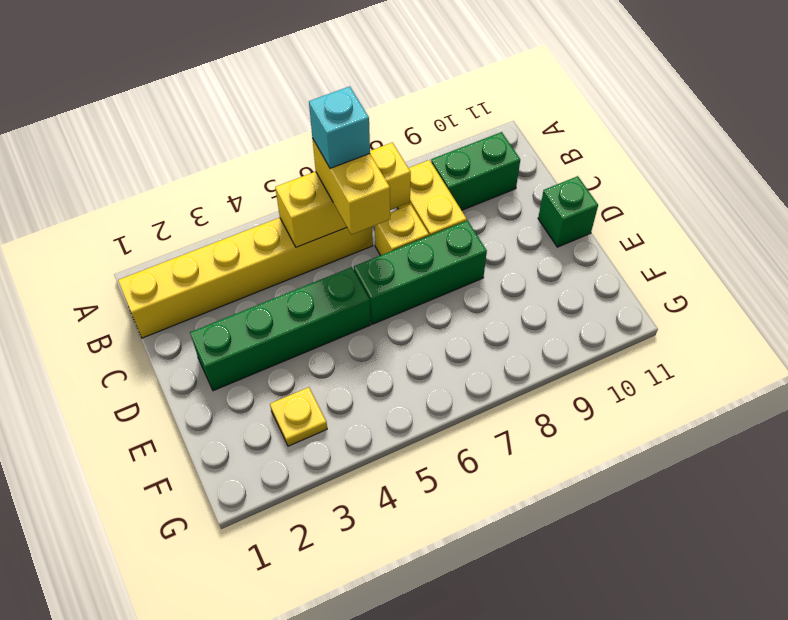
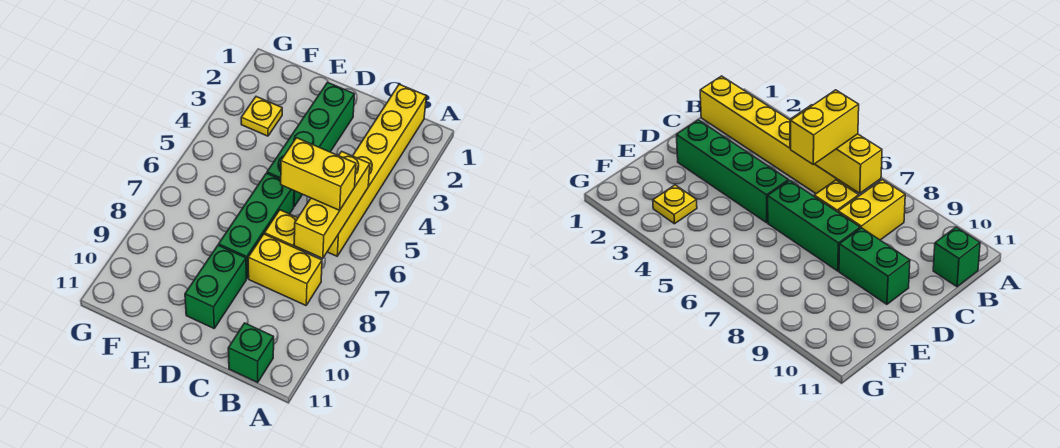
cyan brick B6 level 4 -> none
green brick B9:B10 level 1 -> green brick D9:D10 level 1
green brick D11 level 1 -> green brick B11 level 1

